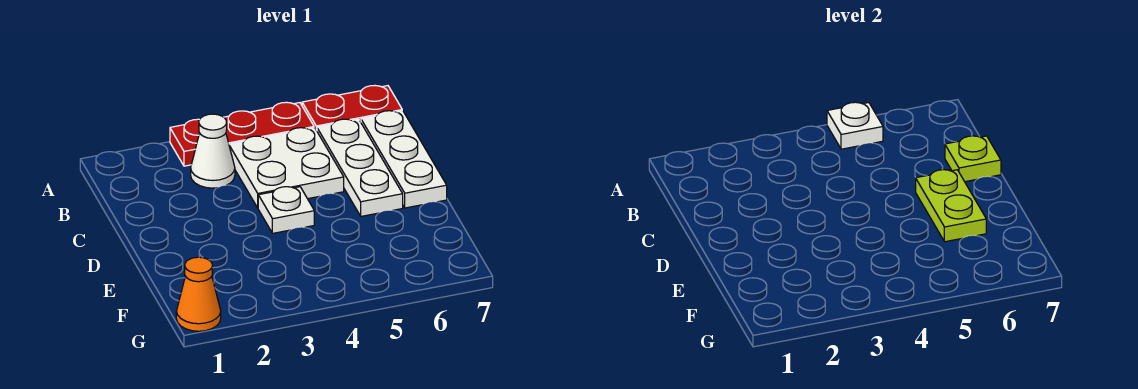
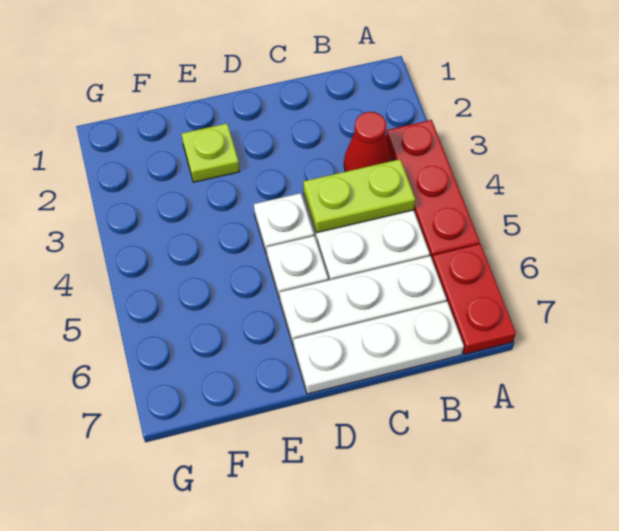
white plate A5 level 2 -> white plate D5 level 1
white cone B3 level 1 -> red cone B3 level 1
lime plate C7 level 2 -> lime plate E2 level 1
lime plate D6:E6 level 2 -> lime plate B4:C4 level 2
orange cone G1 level 1 -> none

